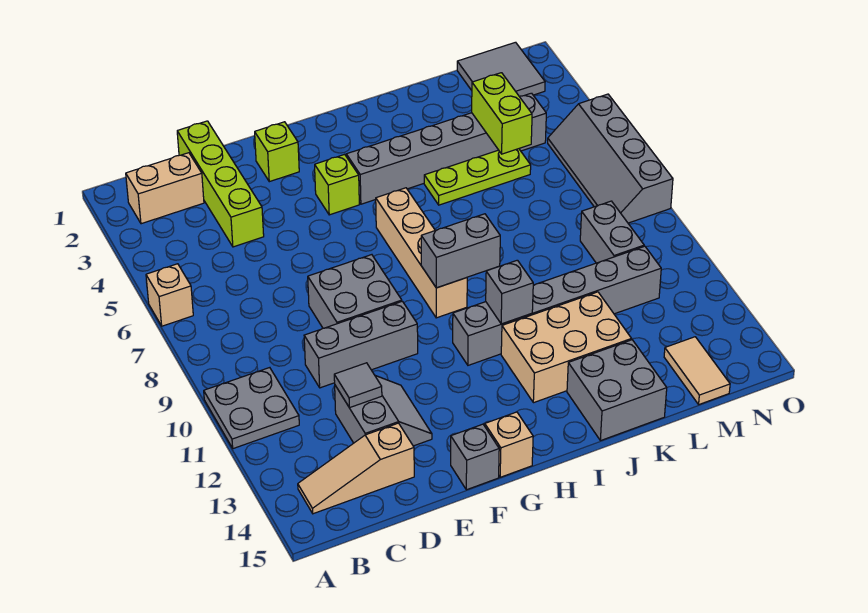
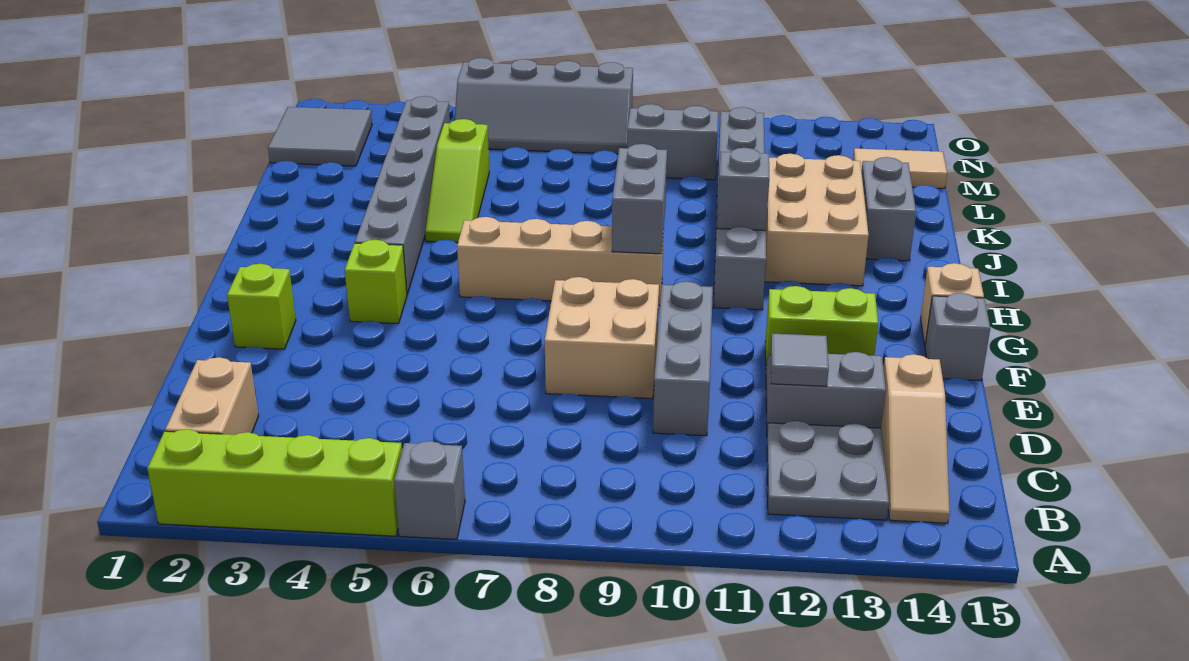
tan brick A6 level 1 -> grey brick A6 level 1
grey plate A10:B11 level 1 -> grey plate B12:C13 level 1
lime brick D1:D4 level 1 -> lime brick A2:A5 level 1
grey brick E8:F9 level 1 -> tan brick E8:F9 level 1
lime plate J5:L5 level 1 -> lime slope J5:L5 level 1 top L
grey brick J14:K15 level 1 -> grey brick J14:K14 level 1
lime brick L4:L5 level 2 -> lime brick F12:F13 level 1

